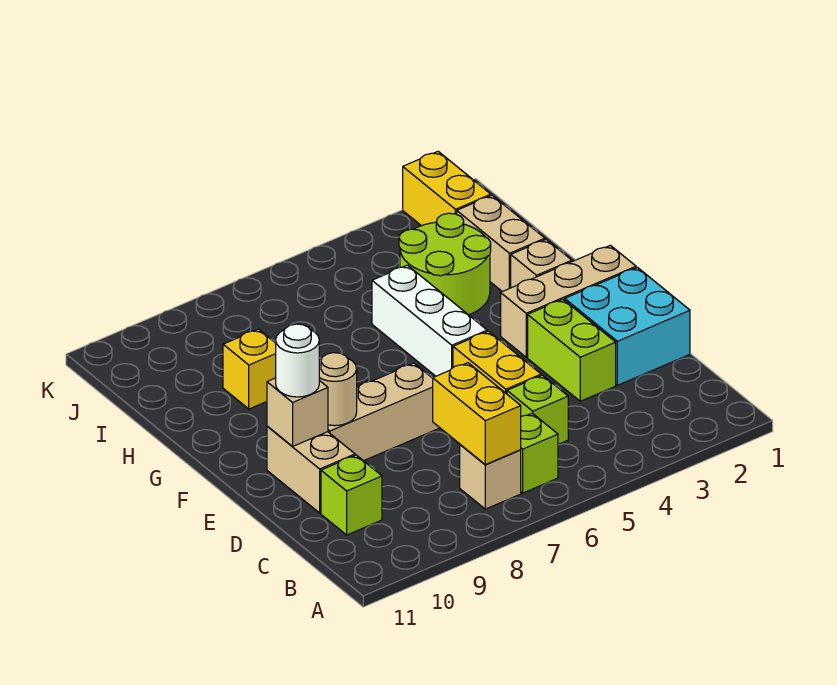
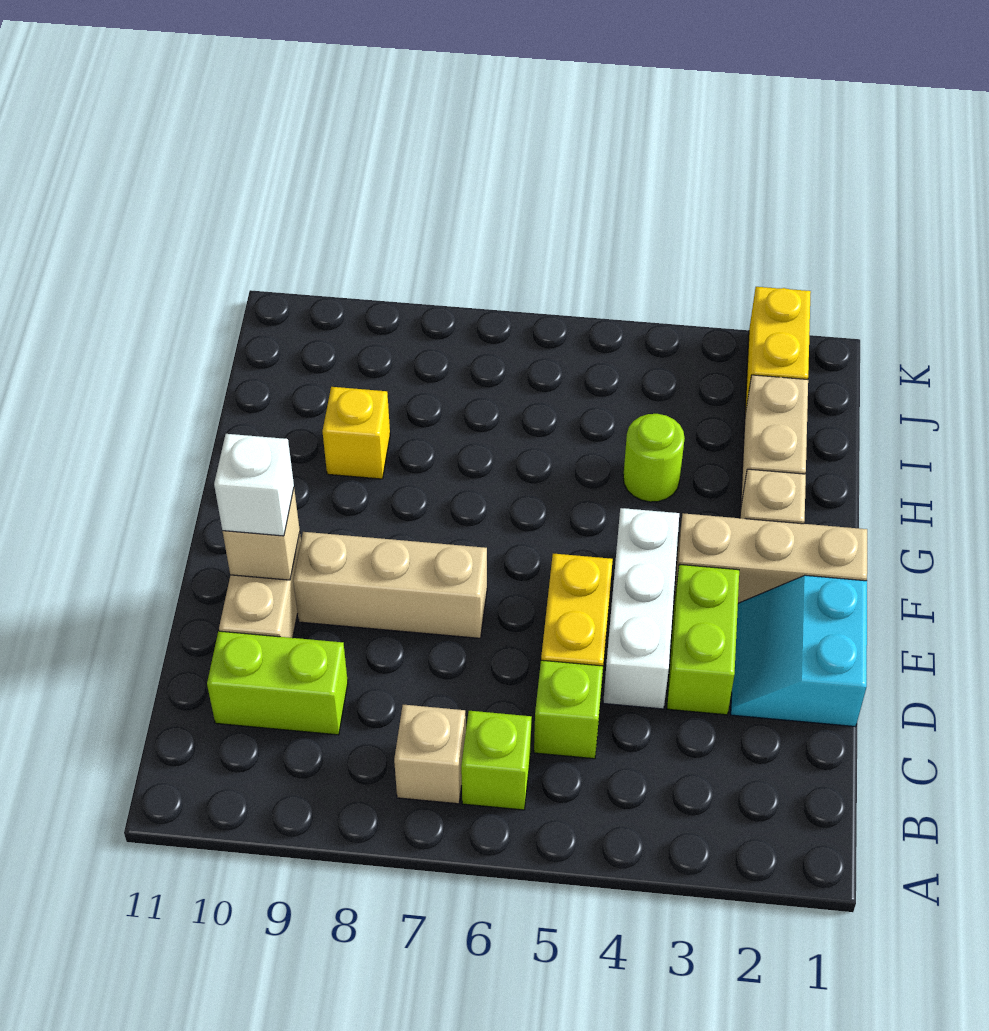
yellow brick B7:C7 level 2 -> none
lime brick C10 level 1 -> lime brick C9:C10 level 1
cyan brick D1:E2 level 1 -> cyan slope D1:E2 level 1 top 1
tan round brick E9 level 2 -> none
white round brick E10 level 3 -> white brick E10 level 3
white brick F5:H5 level 1 -> white brick D4:F4 level 1
lime round brick H3:I4 level 1 -> lime round brick H4 level 1

